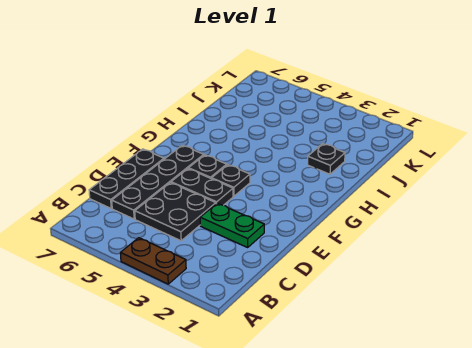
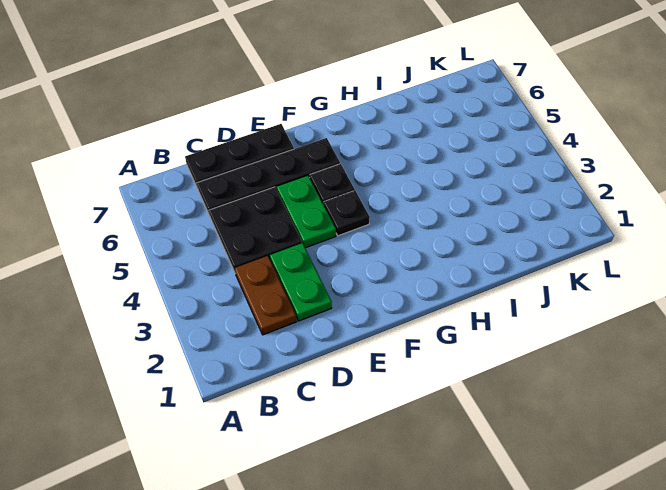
brown plate A3:A4 level 1 -> brown plate C2:C3 level 1
black plate E4:E5 level 1 -> green plate E4:E5 level 1
black plate I2 level 1 -> none

